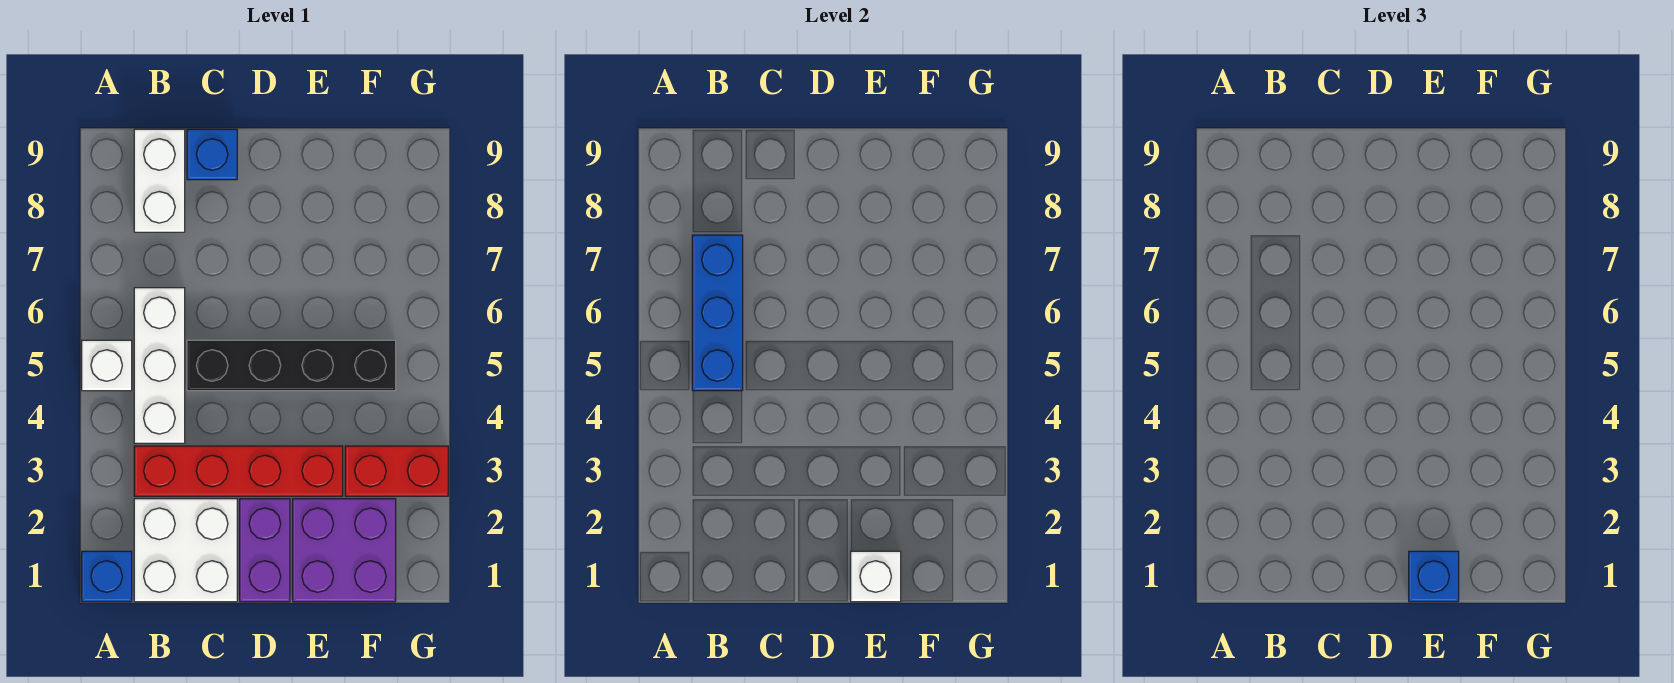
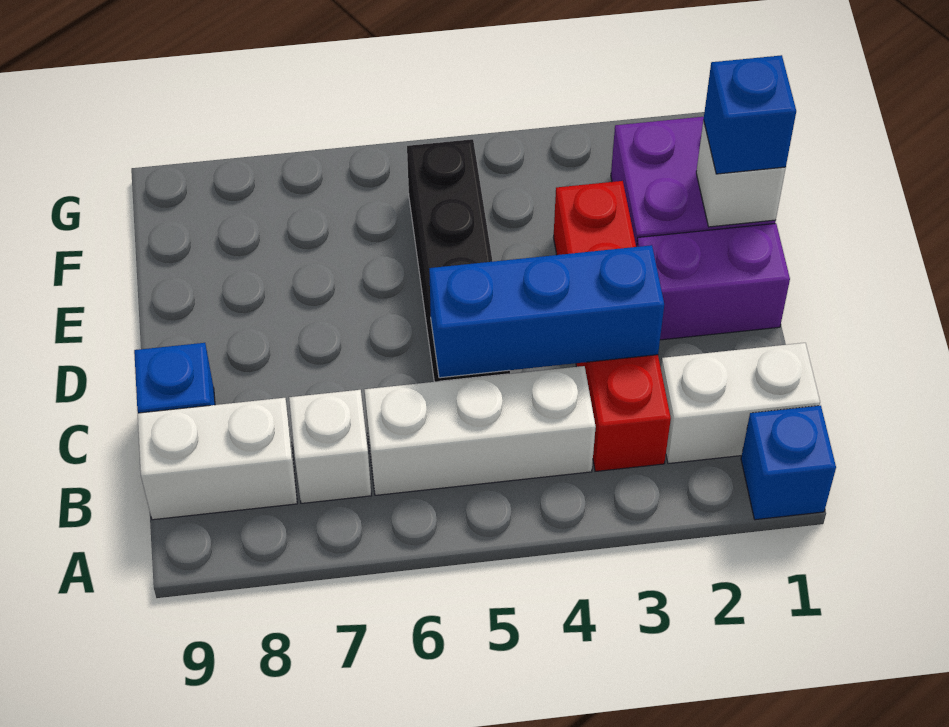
white brick A5 level 1 -> white brick B7 level 1
white brick B1:C2 level 1 -> white brick B1:B2 level 1
blue brick B5:B7 level 2 -> blue brick C3:C5 level 2
red brick F3:G3 level 1 -> none

